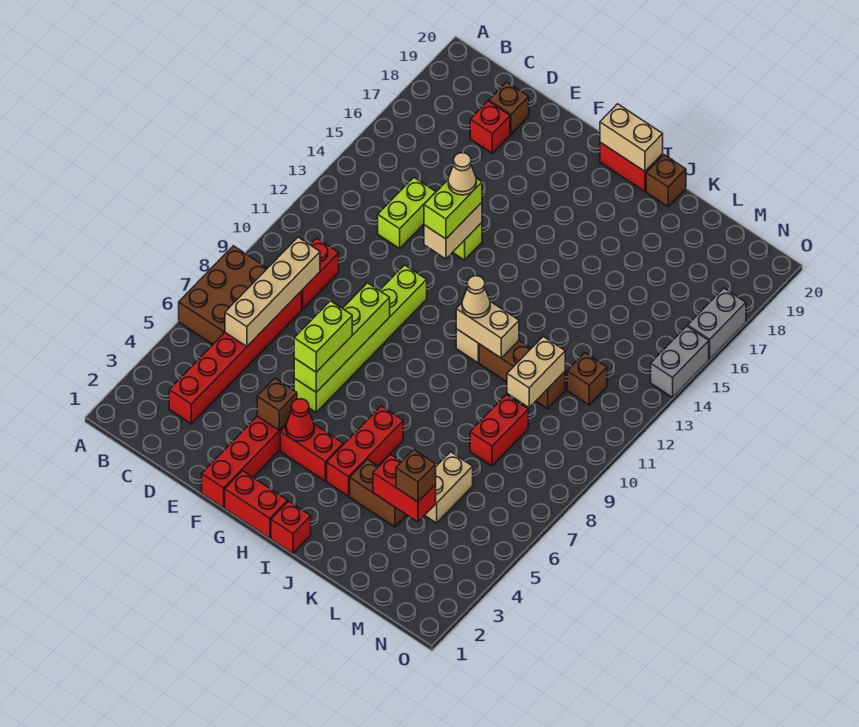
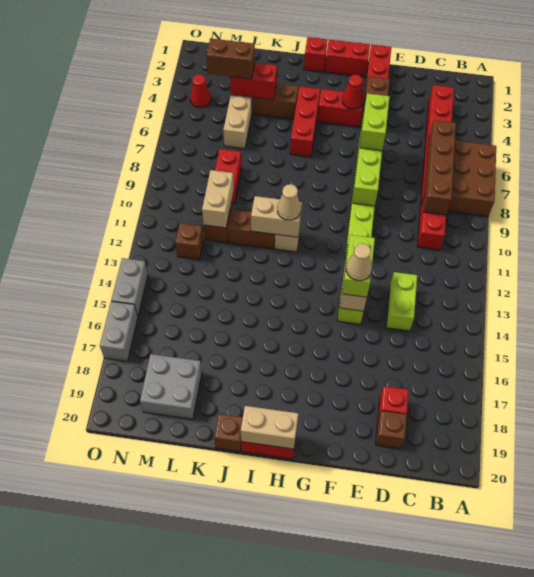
tan brick C6:C9 level 2 -> brown brick C6:C9 level 2
brown brick L4 level 3 -> brown brick L4:M4 level 3
none -> grey brick L18:M19 level 1
none -> red cone N4 level 1

